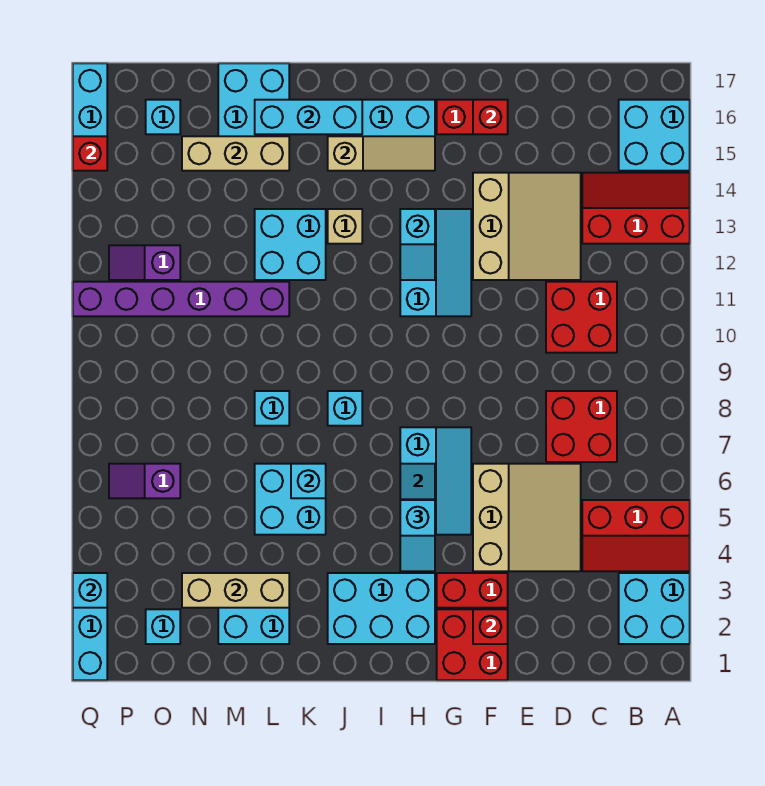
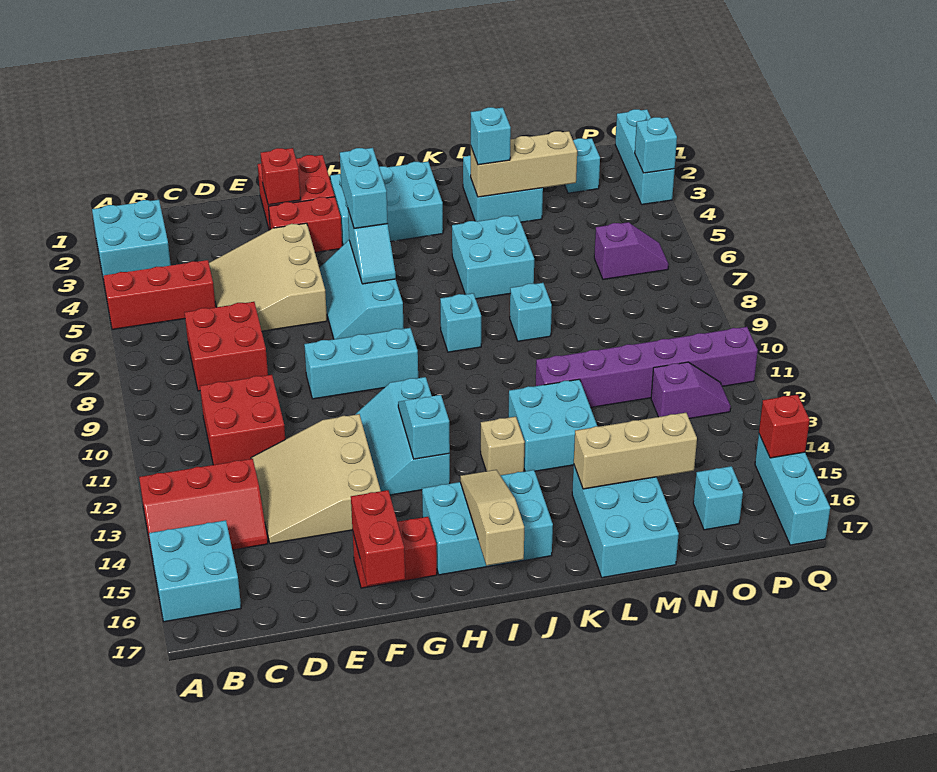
red brick F16 level 2 -> red brick F16:F17 level 2
cyan slope H4:H5 level 3 top 5 -> cyan brick H4:H5 level 3
tan slope H15:J15 level 2 top J -> tan slope I15:I17 level 2 top 17
cyan brick J16:L16 level 2 -> cyan brick F9:H9 level 1
cyan brick K6 level 2 -> cyan brick L3 level 3

